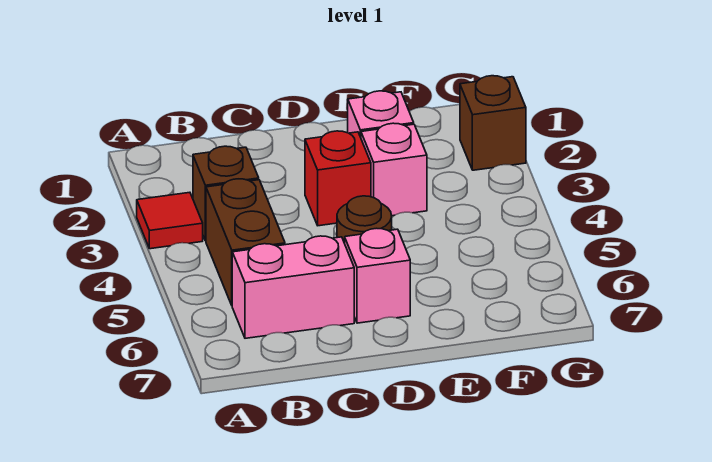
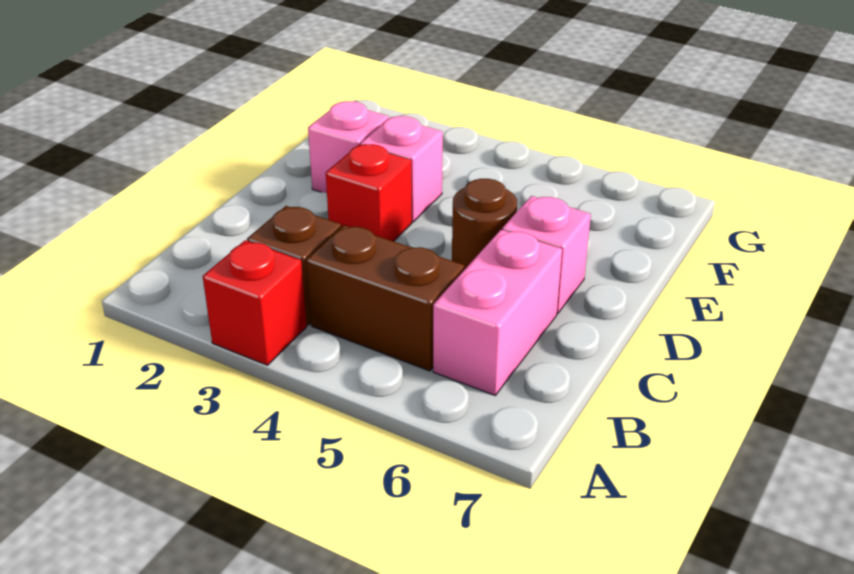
red tile A3 level 1 -> red brick A3 level 1
brown brick G2 level 1 -> none

